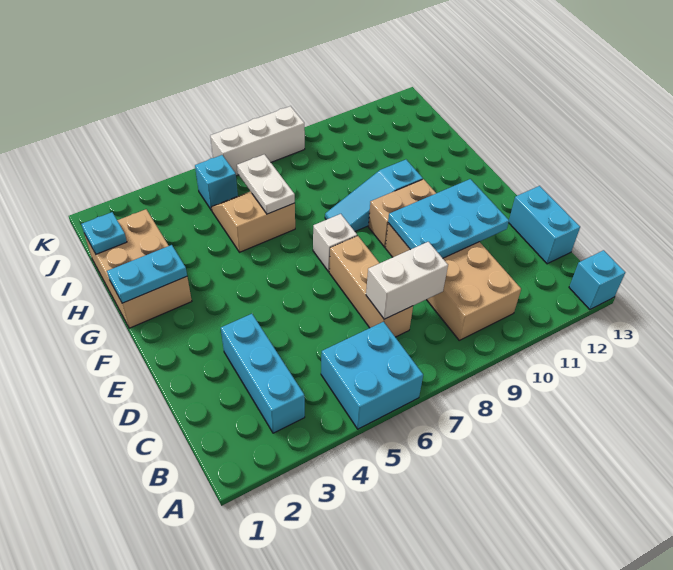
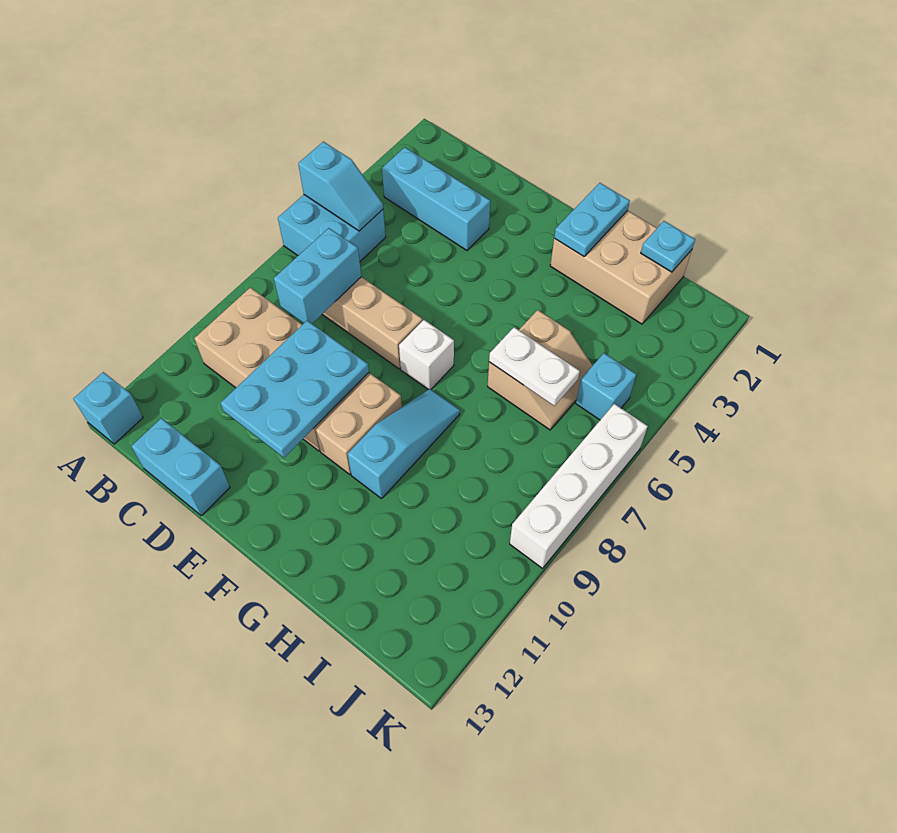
none -> cyan slope A5:B5 level 2 top A
white brick C7:C8 level 2 -> cyan brick C7:C8 level 2
white brick K6:K8 level 1 -> white brick K6:K9 level 1

